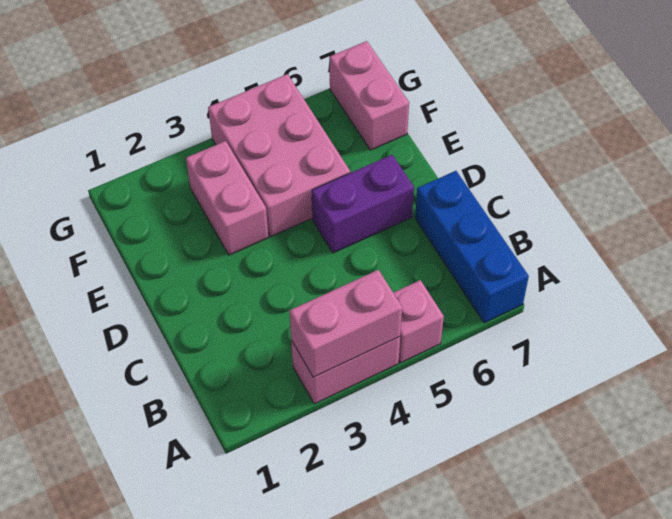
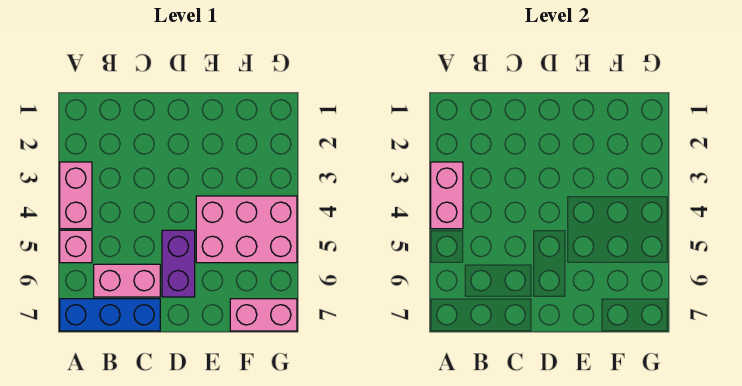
pink brick E3:F3 level 1 -> pink brick B6:C6 level 1

